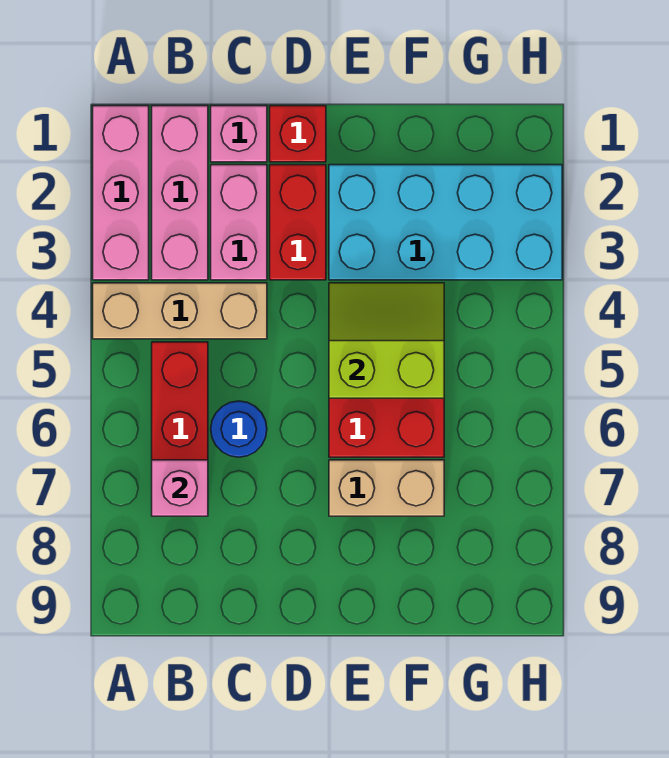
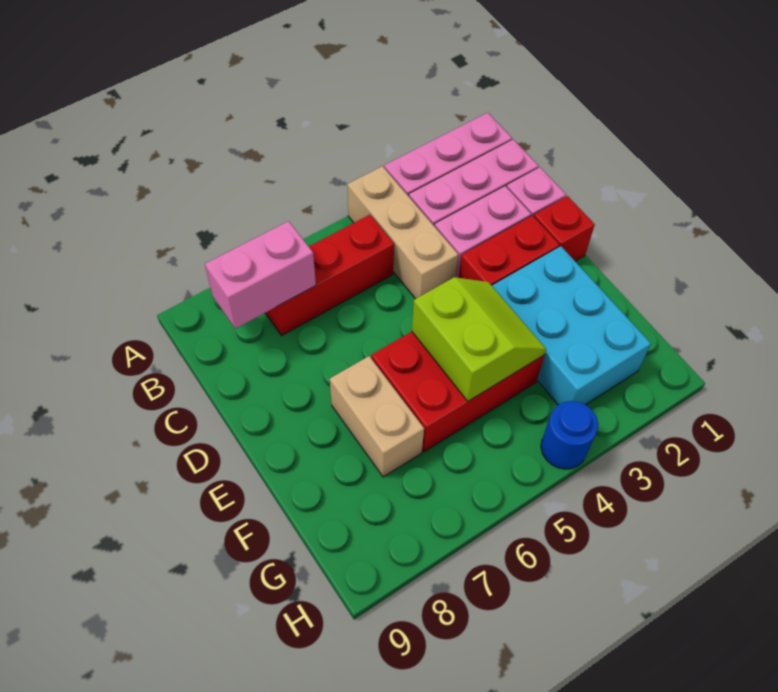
pink brick B7 level 2 -> pink brick B7:B8 level 2
blue round brick C6 level 1 -> blue round brick H4 level 1
cyan brick E2:H3 level 1 -> cyan brick E2:G3 level 1

